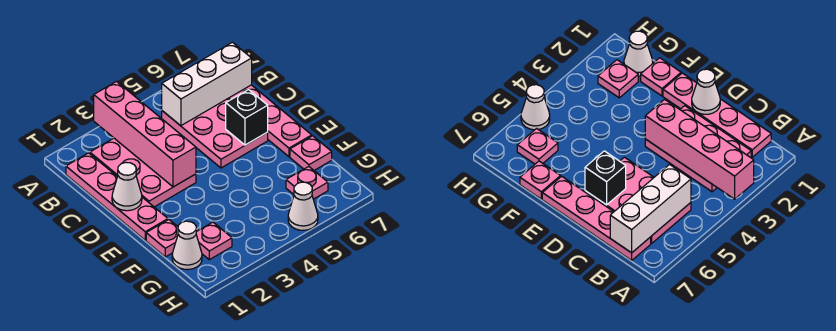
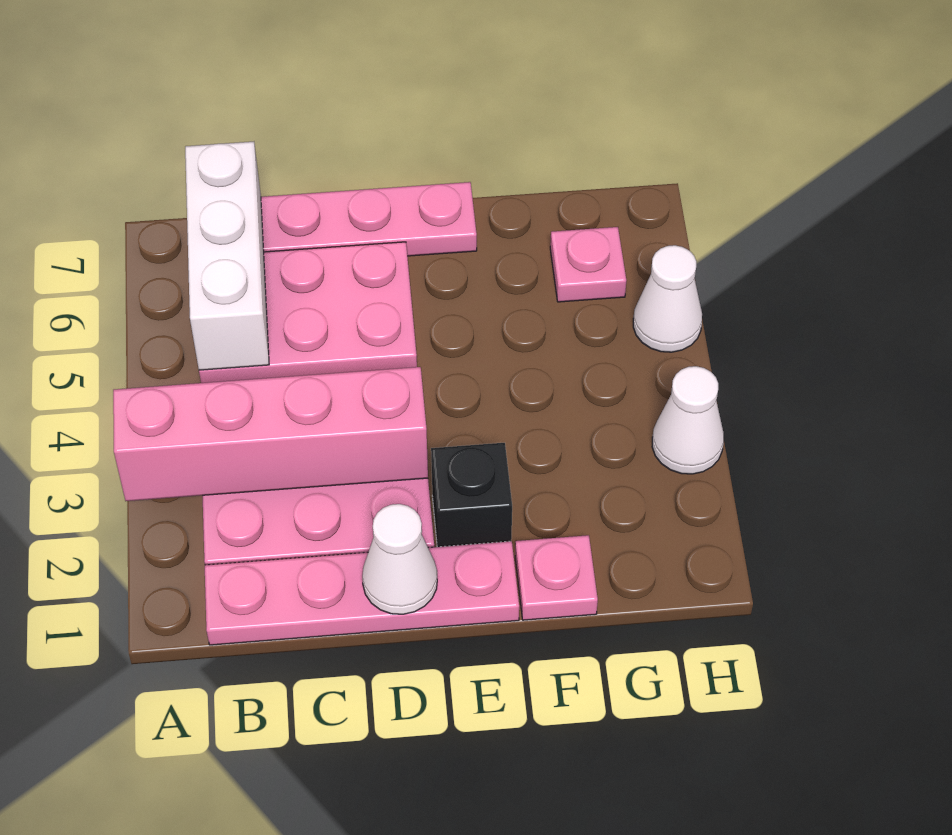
black brick D6 level 2 -> black brick E2 level 1
pink plate F7 level 1 -> none
white cone G1 level 1 -> white cone H3 level 1
pink plate G2 level 1 -> none

